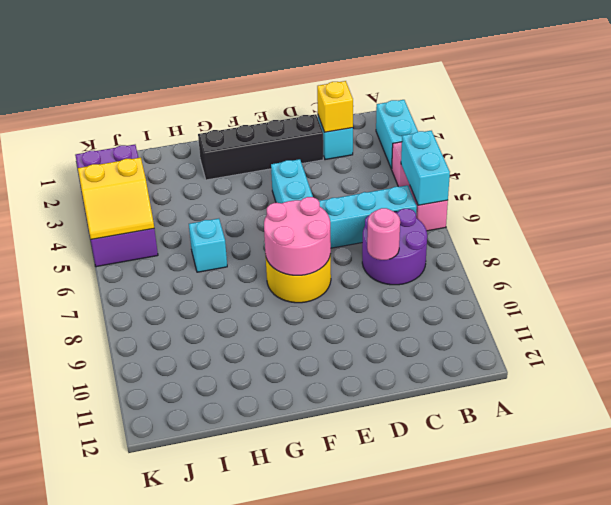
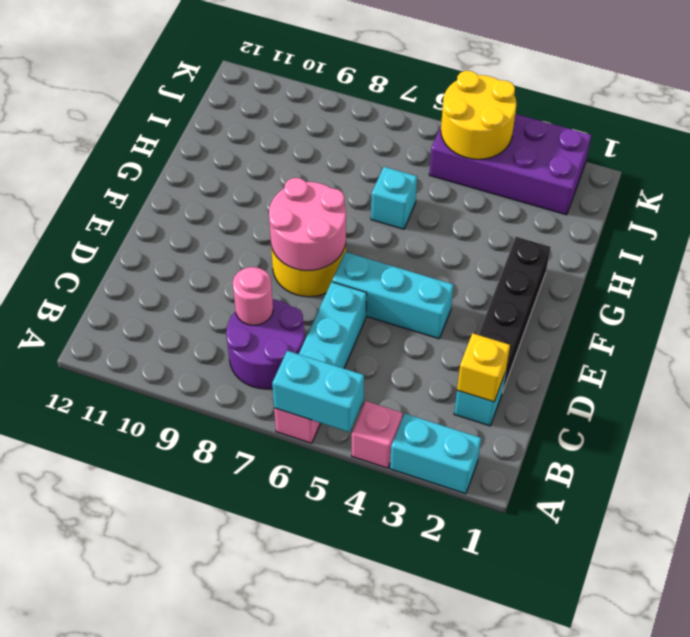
yellow slope J4:K5 level 2 top 4 -> yellow round brick J4:K5 level 2

